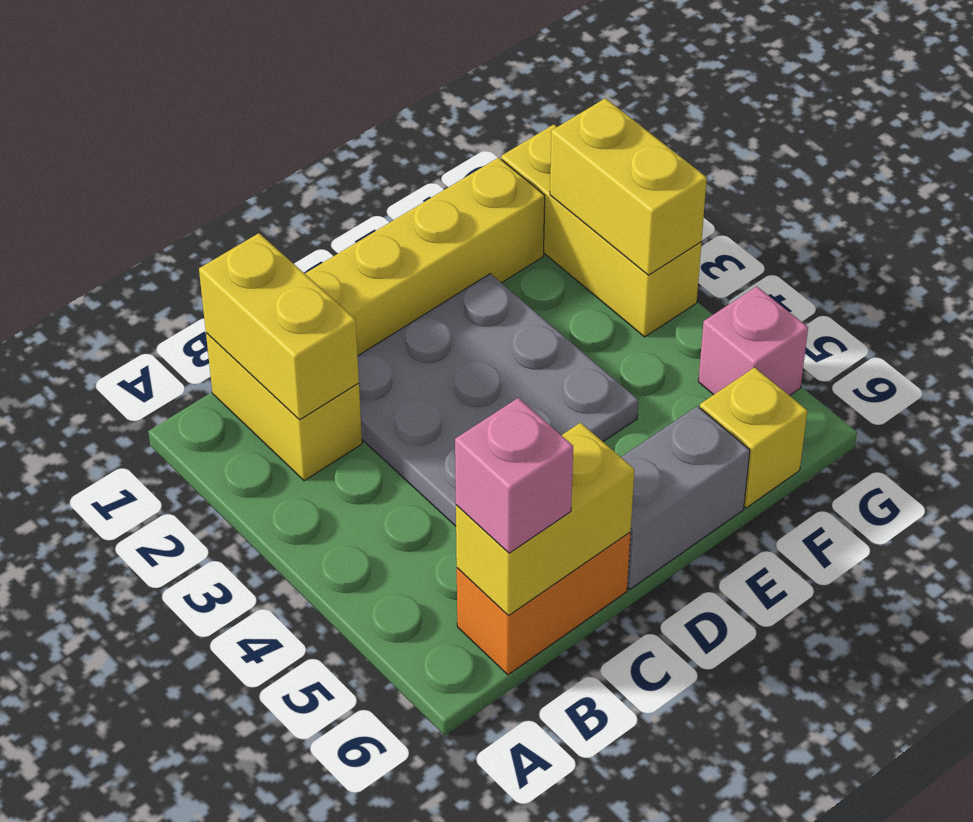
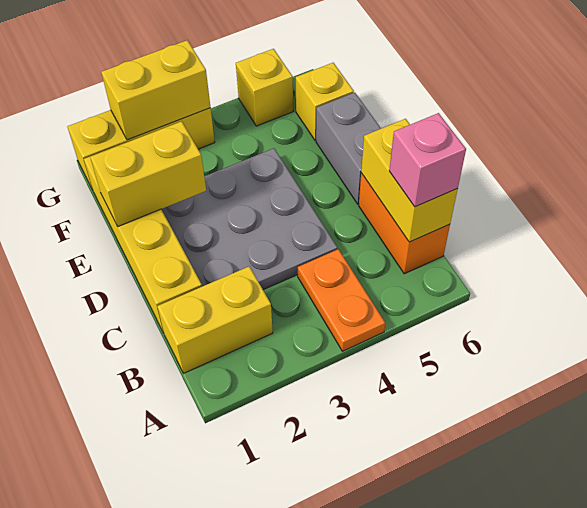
none -> orange plate A4:B4 level 1
yellow brick B1:B2 level 2 -> yellow brick E1:E2 level 2
pink brick G5 level 1 -> yellow brick G5 level 1

